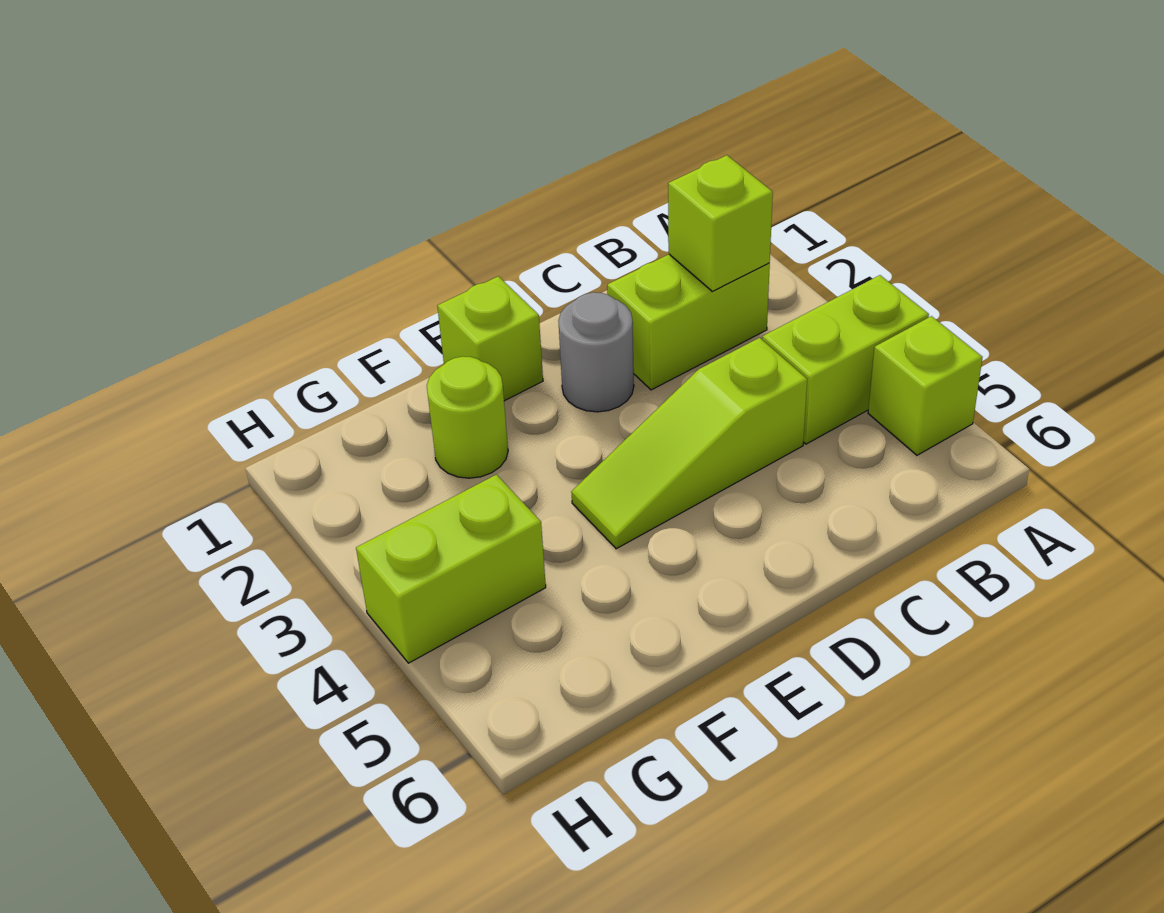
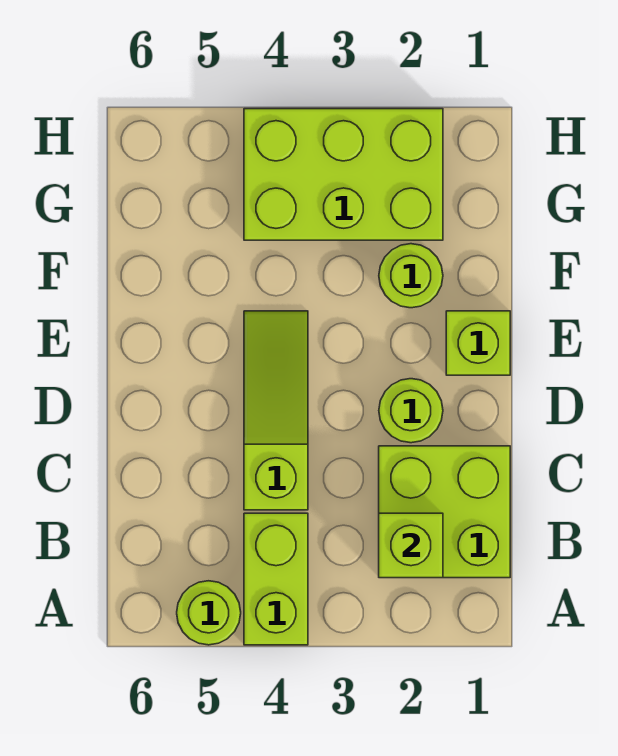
lime brick A5 level 1 -> lime round brick A5 level 1
lime brick B2:C2 level 1 -> lime brick B1:C2 level 1
grey round brick D2 level 1 -> lime round brick D2 level 1
lime brick G4:H4 level 1 -> lime brick G2:H4 level 1

